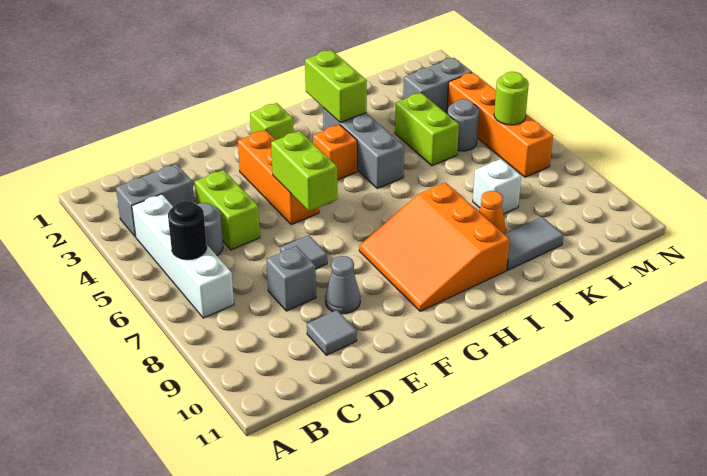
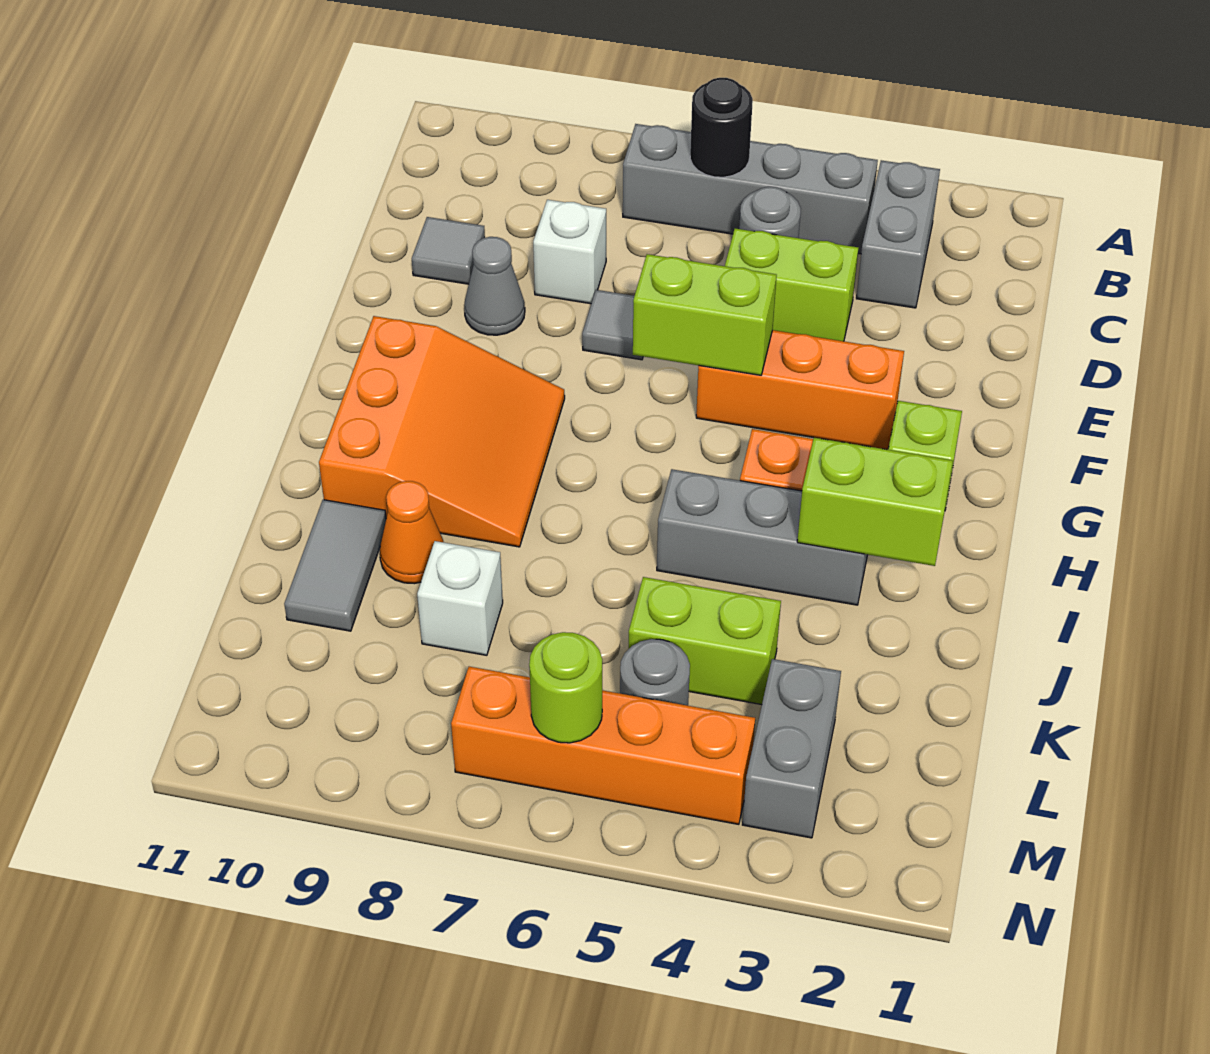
white brick B4:B7 level 1 -> grey brick B4:B7 level 1
grey brick D8 level 1 -> white brick D8 level 1
orange slope G8:I10 level 1 top I -> orange slope G8:I10 level 1 top 10

